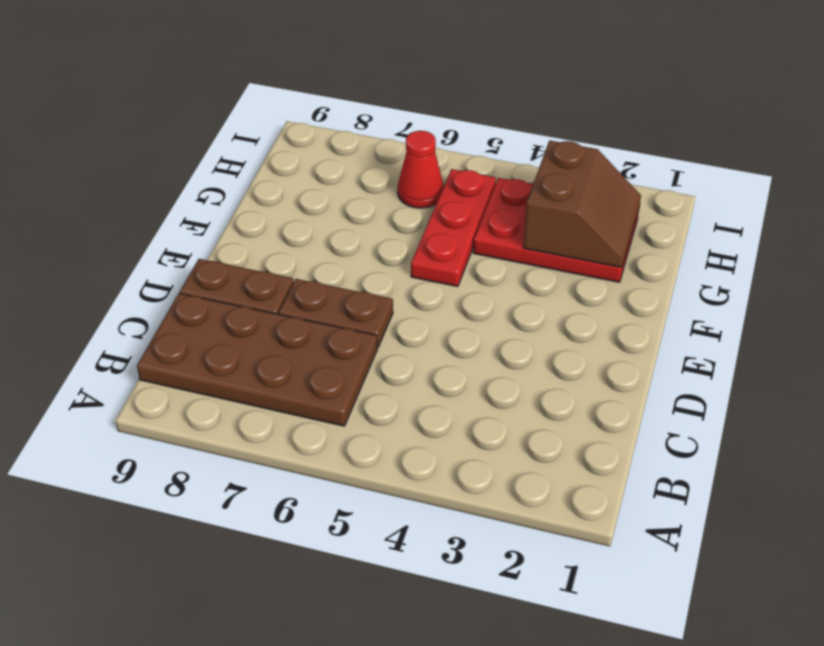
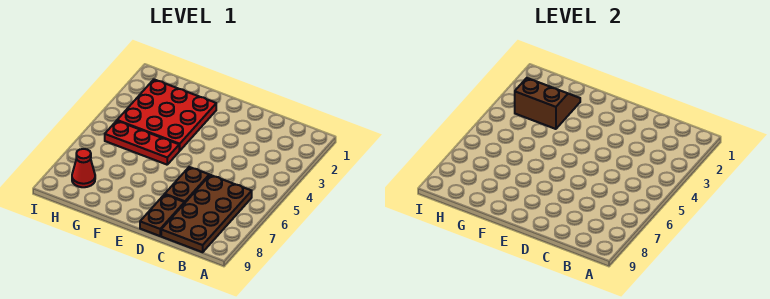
red plate G2:H4 level 1 -> red plate F2:H4 level 1
red cone H6 level 1 -> red cone H8 level 1

